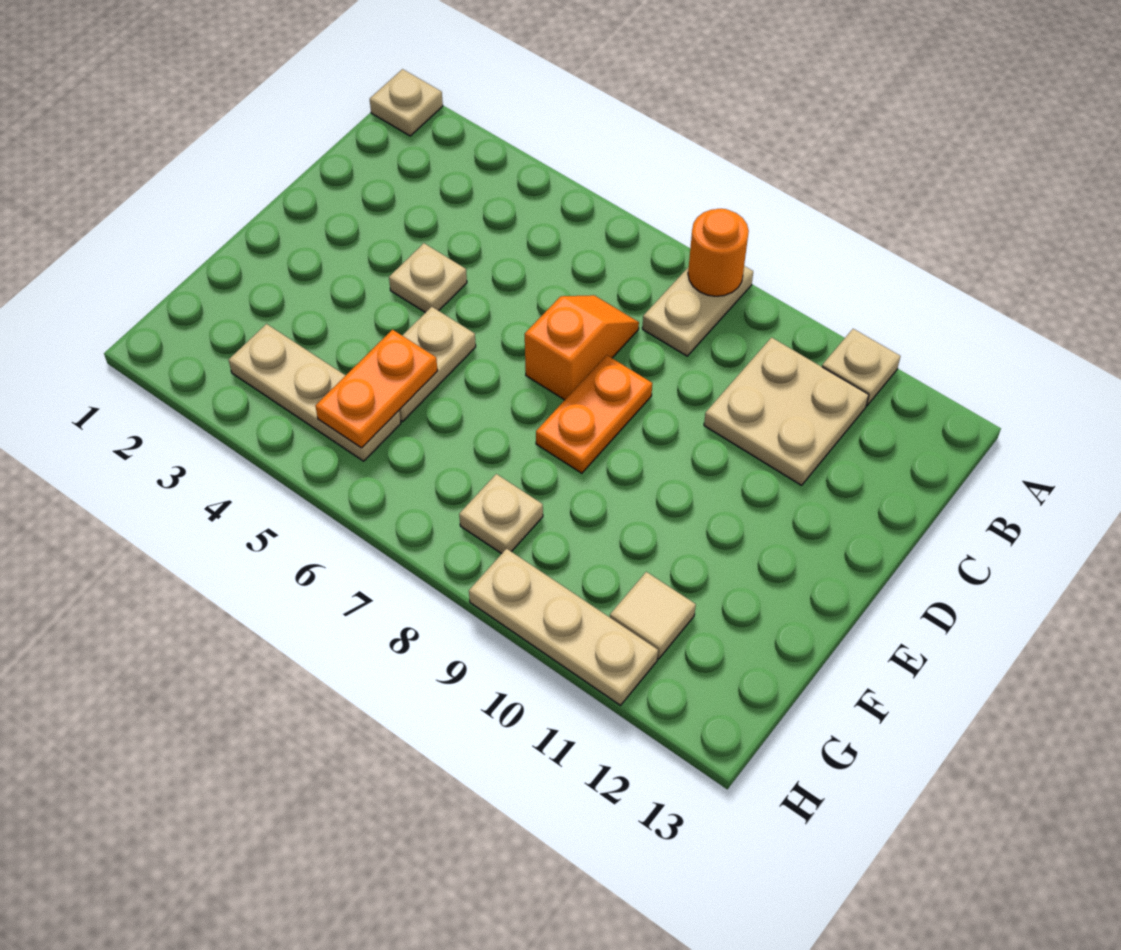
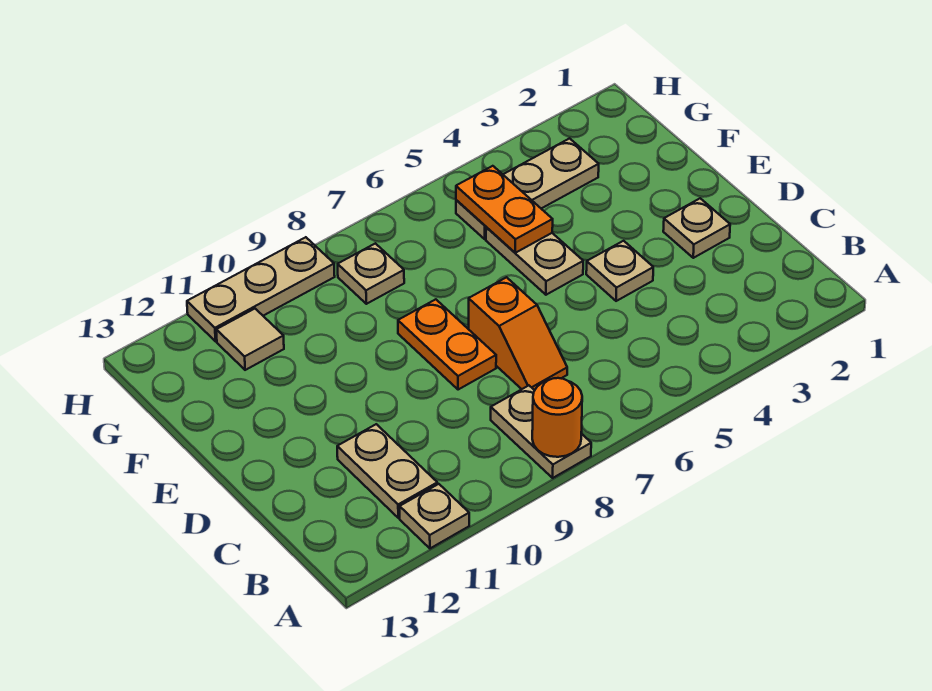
tan plate A1 level 1 -> tan plate D2 level 1
tan plate B10:C11 level 1 -> tan plate B11:C11 level 1

